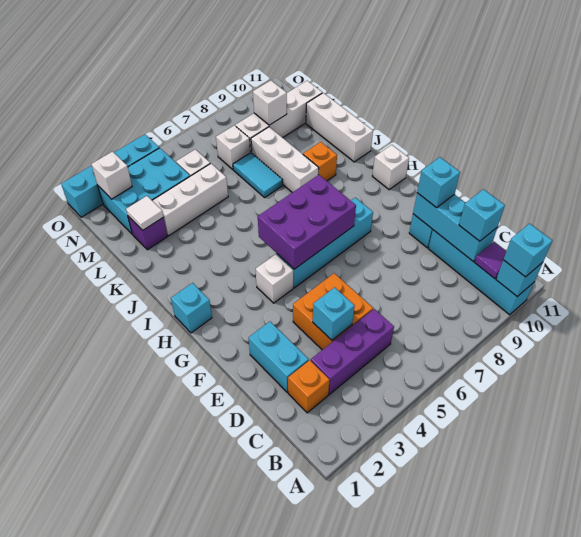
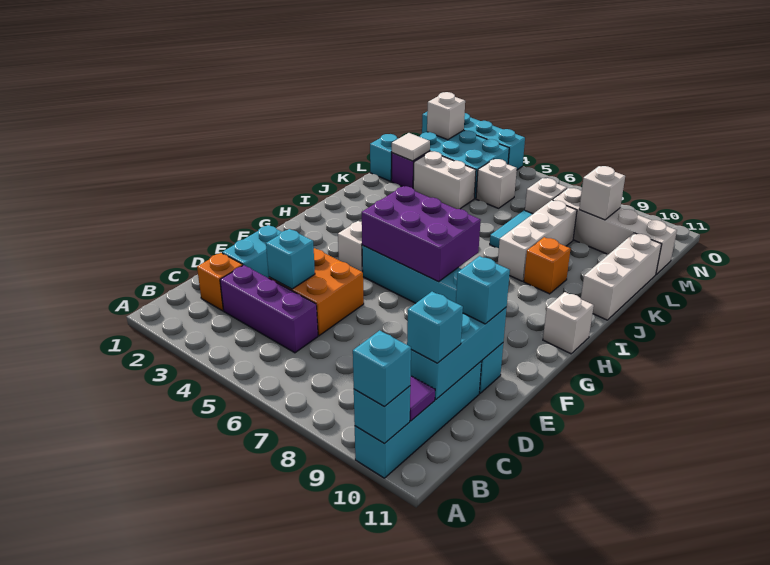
cyan brick H1 level 1 -> cyan brick L1 level 1
white brick L3:L5 level 1 -> white brick L3:L4 level 1

